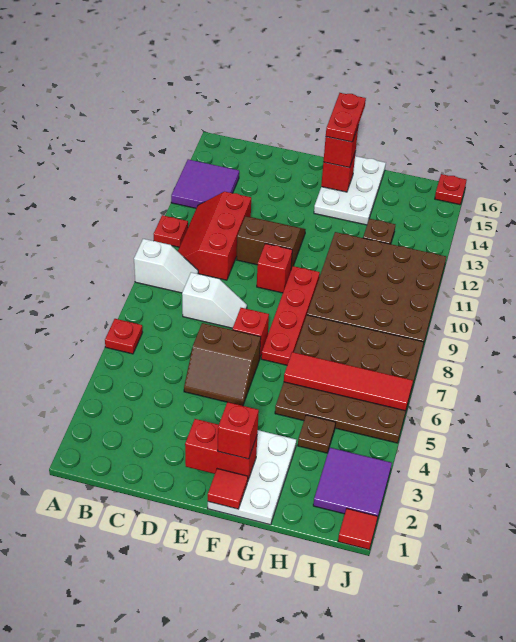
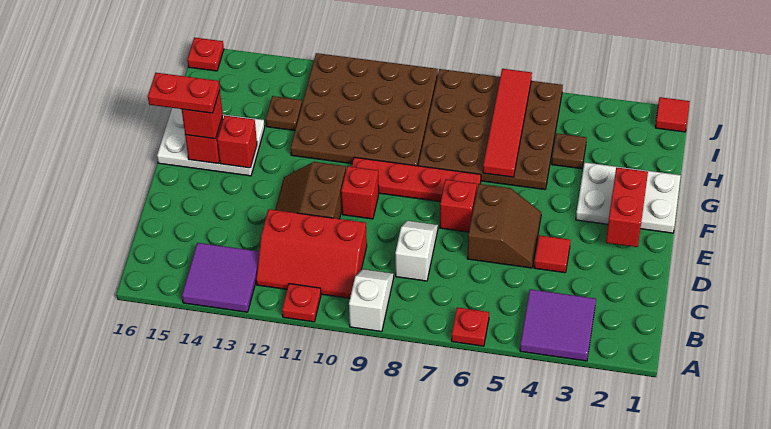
red tile F1 level 2 -> red tile D4 level 1
red brick F2 level 3 -> red brick F14 level 2
purple tile I2:J3 level 1 -> purple tile A3:B4 level 1

